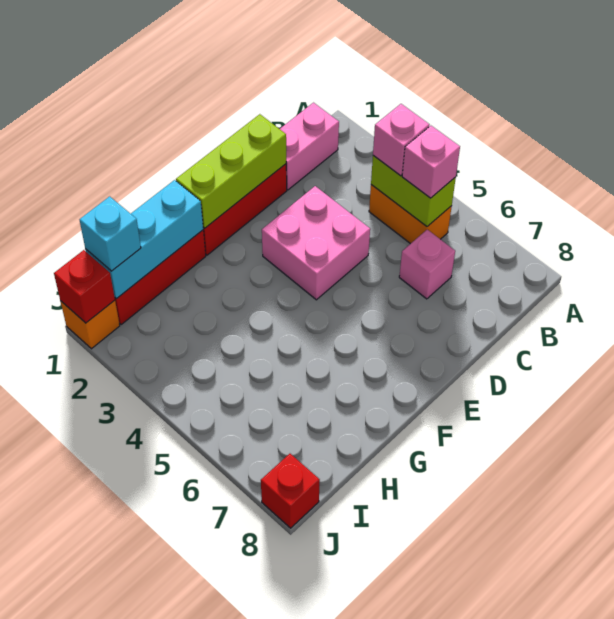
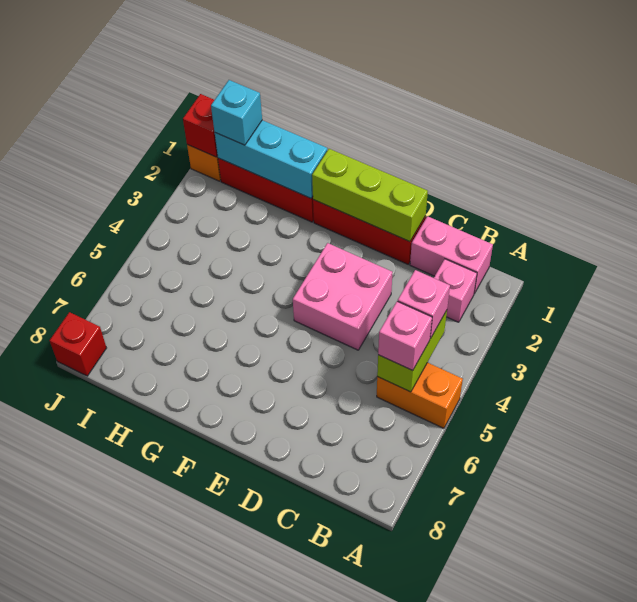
orange brick B4:B5 level 1 -> orange brick A5:B5 level 1
pink brick C6 level 1 -> pink brick B2 level 1

